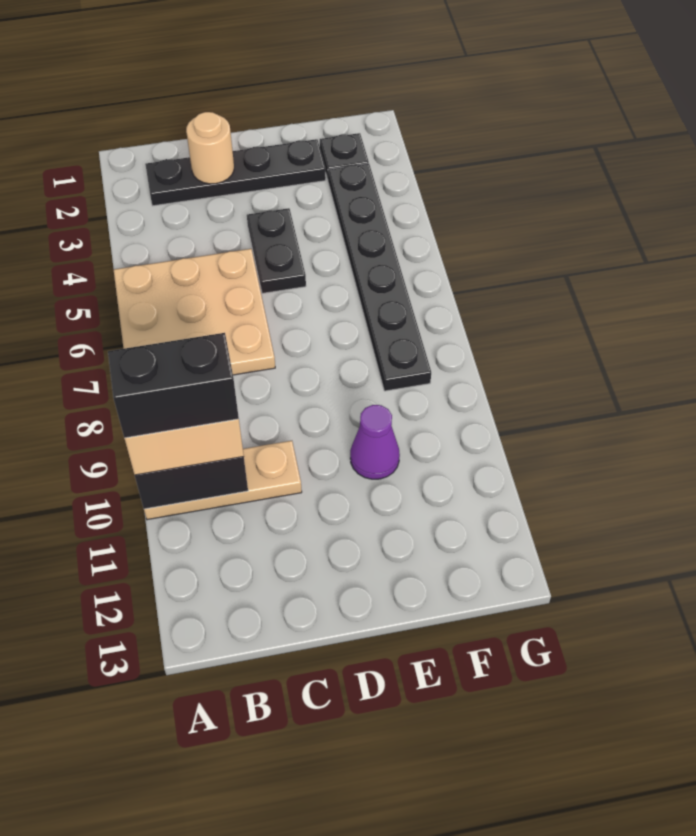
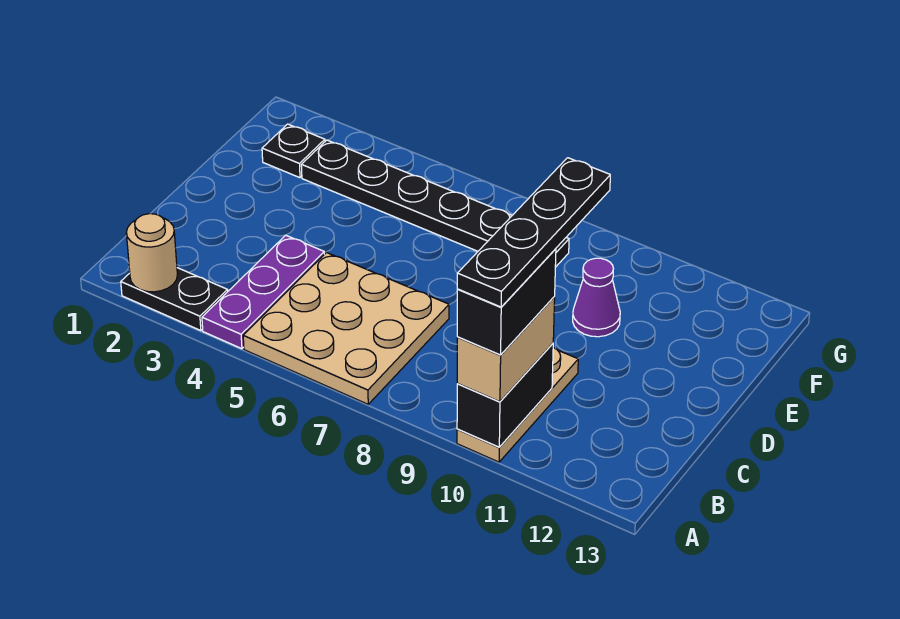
none -> purple plate A4:C4 level 1
black plate B2:E2 level 1 -> black plate A10:D10 level 5
tan round brick C2 level 2 -> tan round brick A2 level 2
black plate D4:D5 level 1 -> black plate A2:A3 level 1

